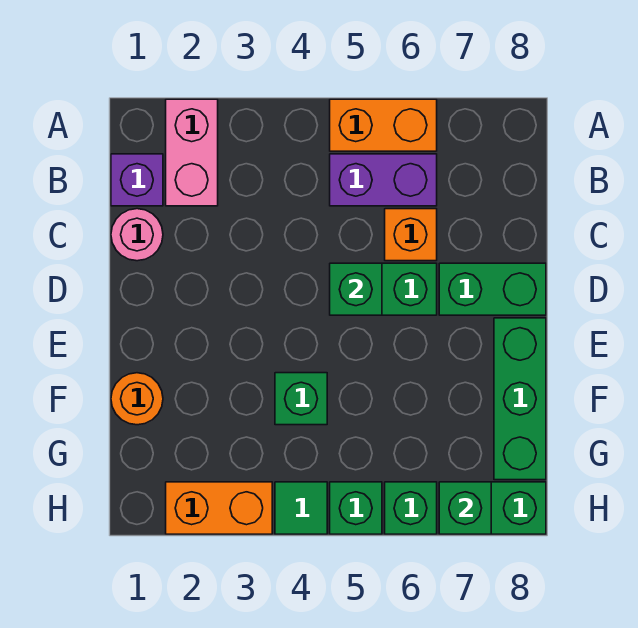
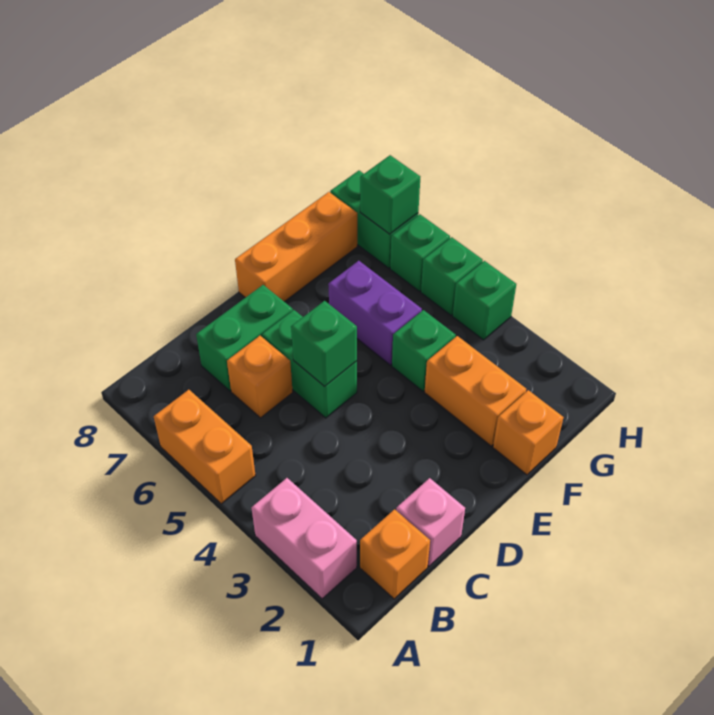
pink brick A2:B2 level 1 -> pink brick A2:A3 level 1
purple brick B1 level 1 -> orange brick B1 level 1
purple brick B5:B6 level 1 -> purple brick F5:F6 level 1
pink round brick C1 level 1 -> pink brick C1 level 1
green brick D7:D8 level 1 -> green brick C7:D7 level 1
green brick E8:G8 level 1 -> orange brick E8:G8 level 1
orange round brick F1 level 1 -> orange brick F1 level 1
orange brick H2:H3 level 1 -> orange brick F2:F3 level 1
green tile H4 level 1 -> green brick H4 level 1

